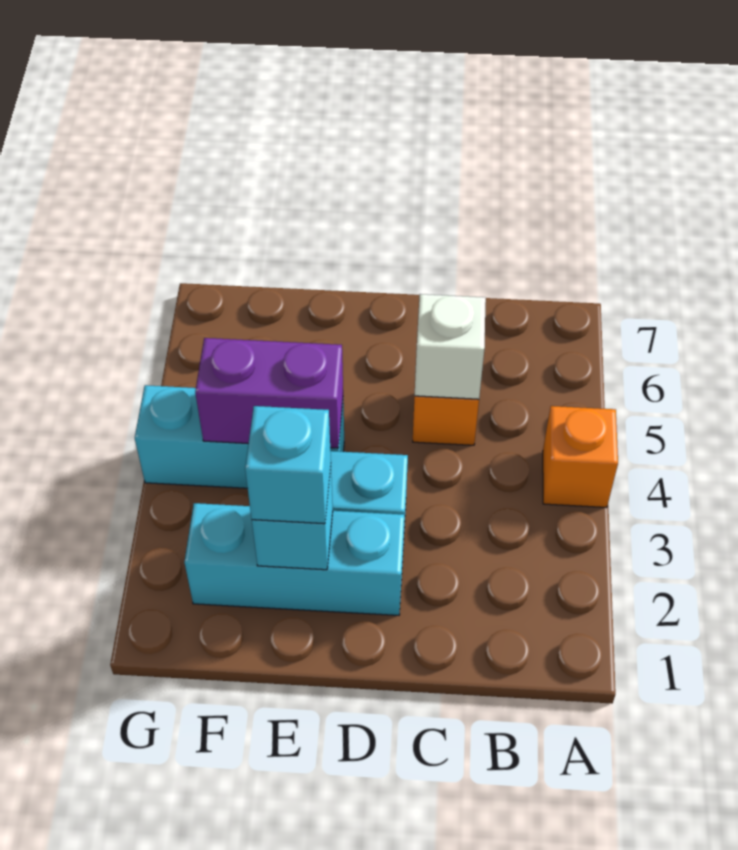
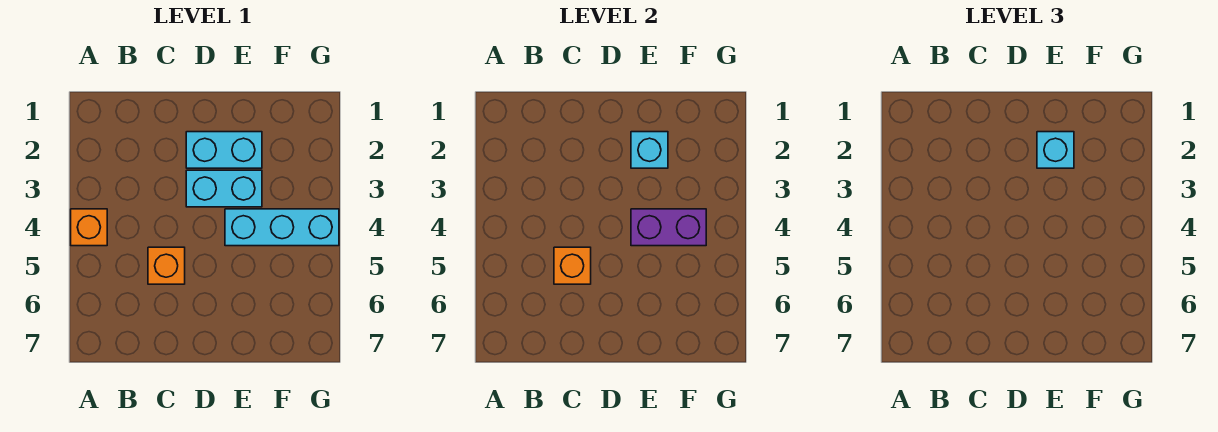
white brick C5 level 2 -> orange brick C5 level 2
cyan brick D2:F2 level 1 -> cyan brick D2:E2 level 1

